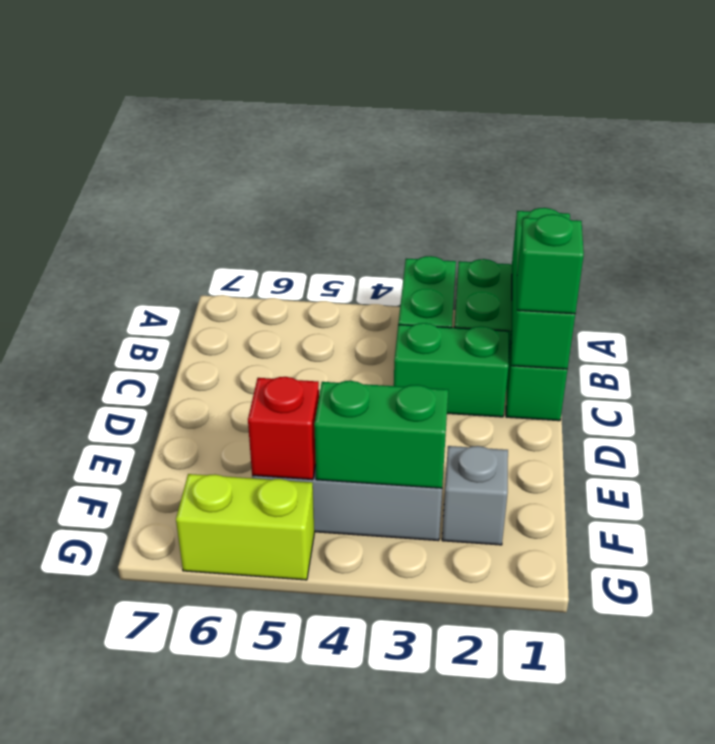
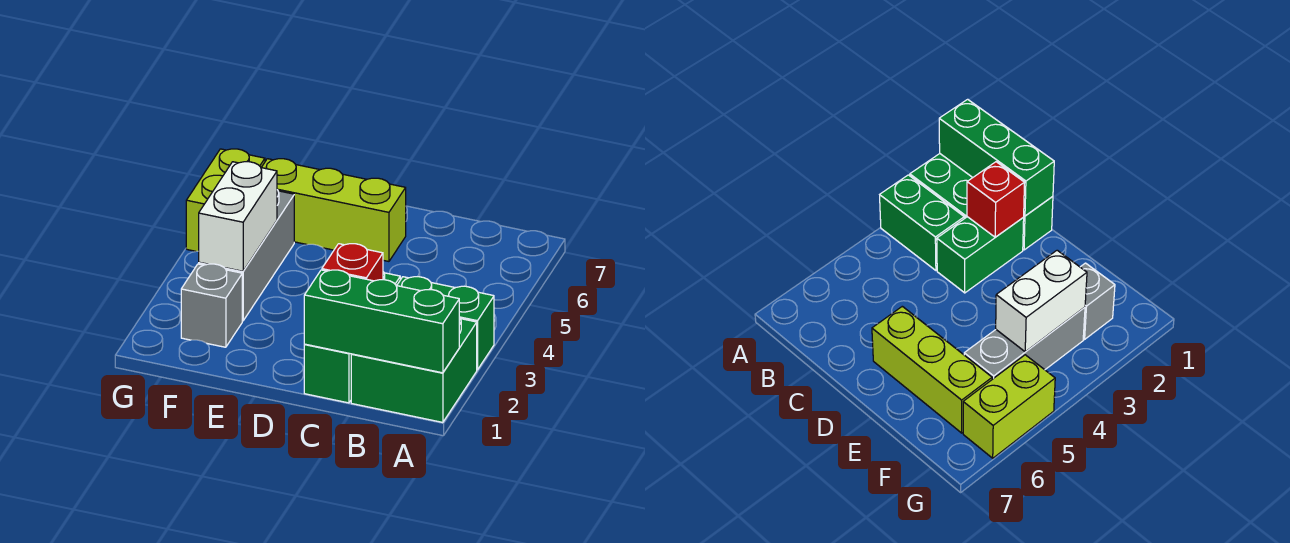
green brick C1 level 3 -> none
none -> lime brick D6:F6 level 1
green brick F3:F4 level 2 -> white brick F3:F4 level 2
red brick F5 level 2 -> red brick C2 level 2

